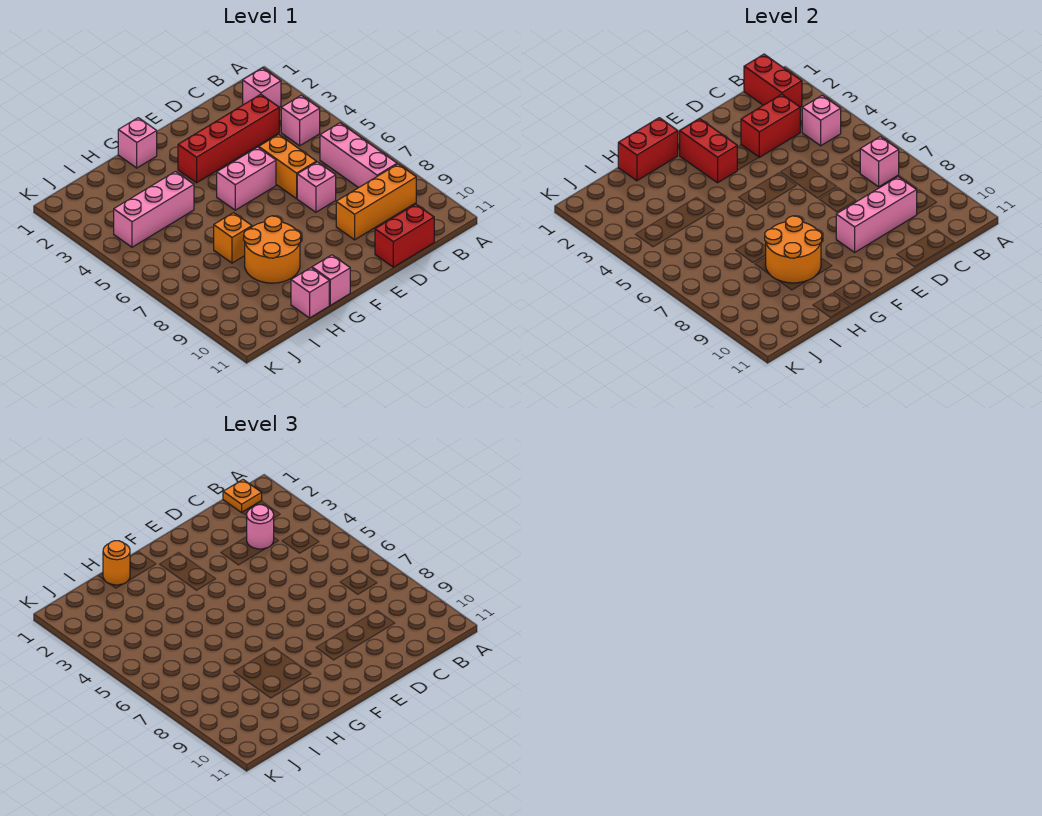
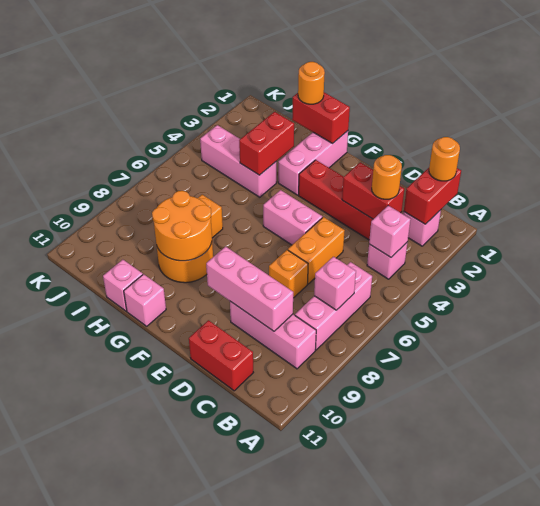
orange plate B1 level 3 -> orange round brick B1 level 3
orange brick B9:D9 level 1 -> pink brick B9:D9 level 1
pink round brick C3 level 3 -> orange round brick C3 level 3
pink brick D7 level 1 -> orange brick D7 level 1
red brick F2:F3 level 2 -> red brick H3:H4 level 2
pink brick G1 level 1 -> pink brick G1:G3 level 1

